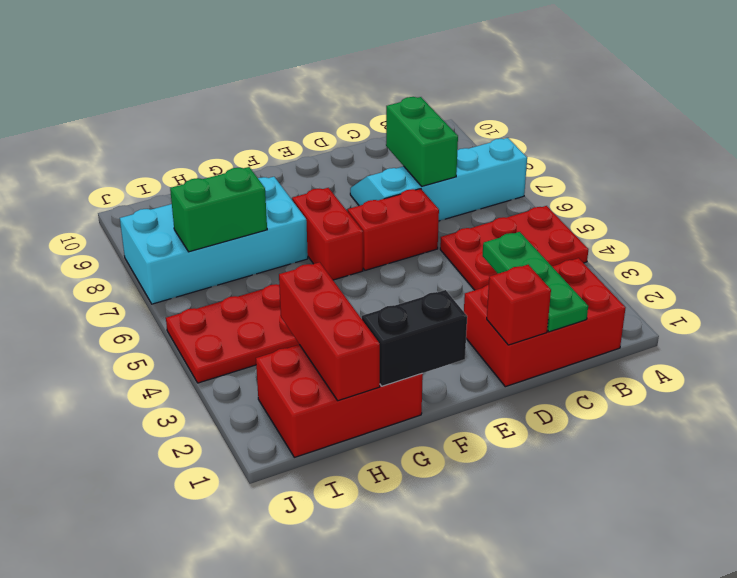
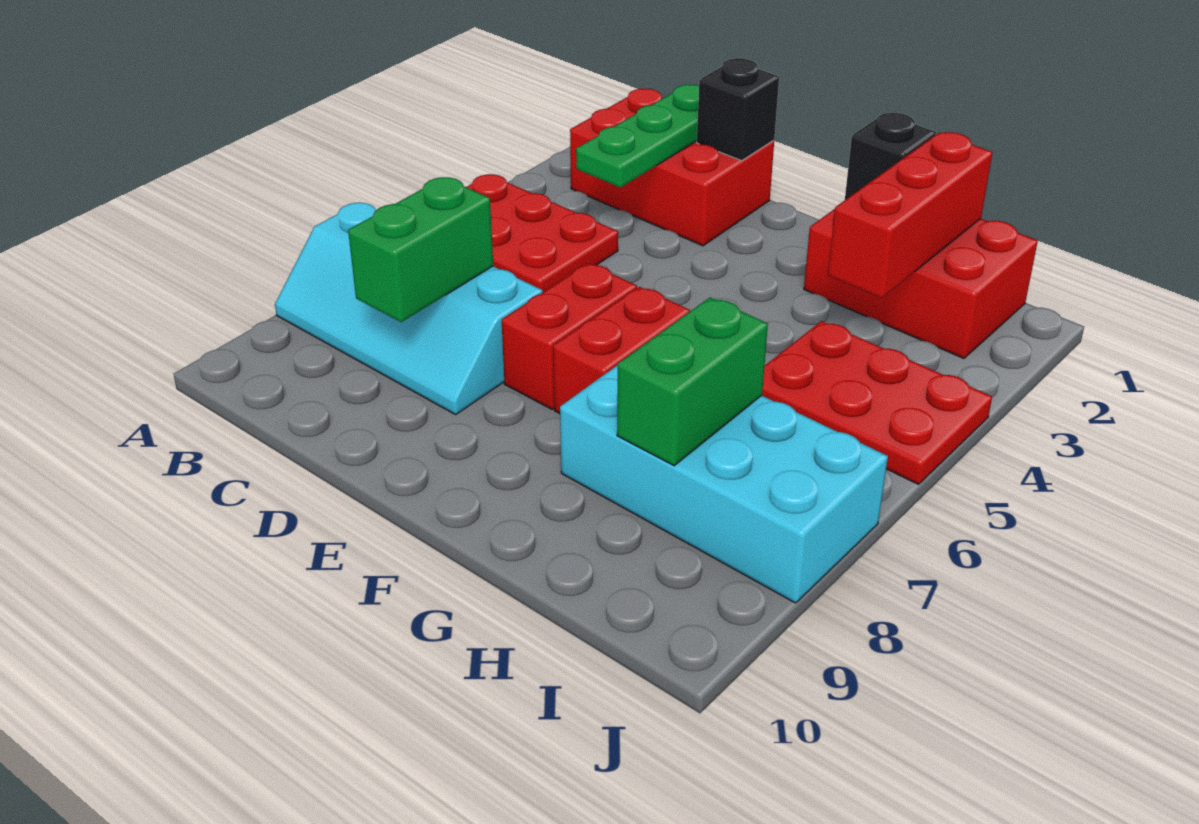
red brick D1 level 2 -> black brick D1 level 2
red brick D6:E6 level 1 -> red brick E6:E7 level 1
black brick F1:G1 level 2 -> black brick G1 level 2
green brick H7:I7 level 2 -> green brick H7:H8 level 2

